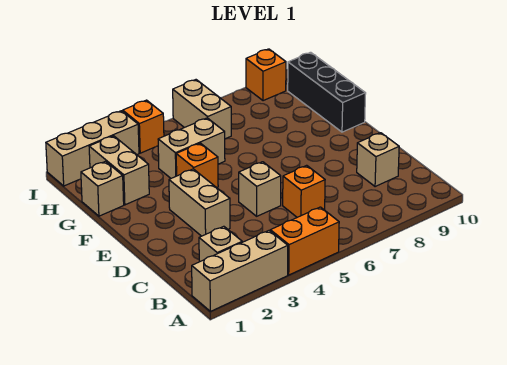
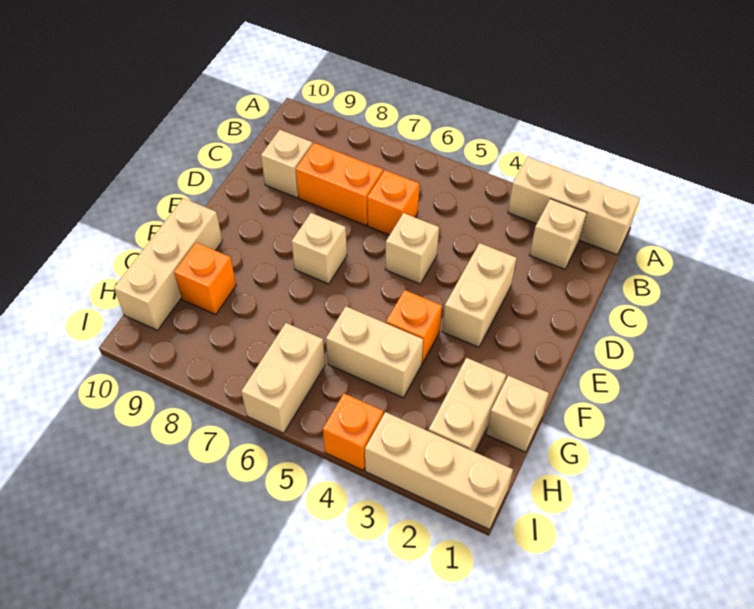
orange brick A4:A5 level 1 -> orange brick C7:C8 level 1
none -> tan brick E7 level 1
black brick F10:H10 level 1 -> tan brick F10:H10 level 1
orange brick I9 level 1 -> orange brick G9 level 1

